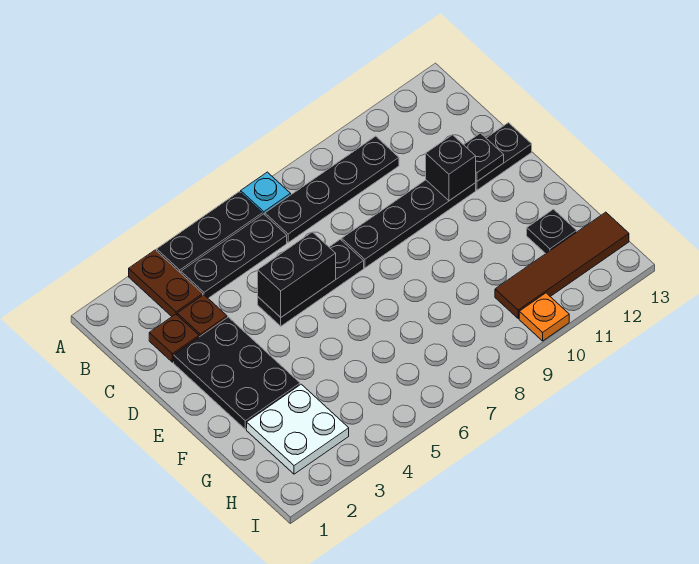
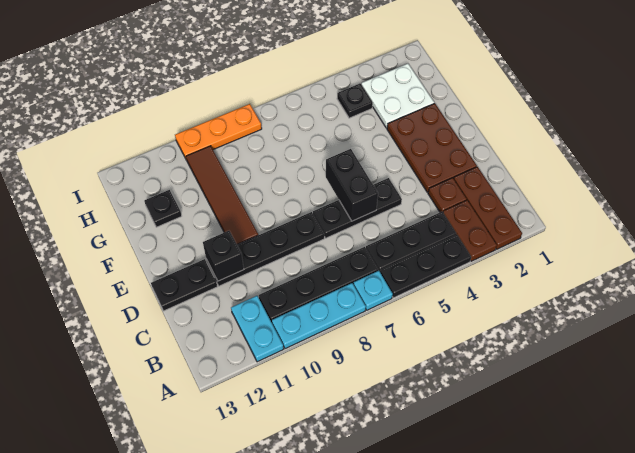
none -> cyan plate A8:A10 level 1
none -> cyan plate A11:B11 level 1
brown plate C2 level 1 -> brown plate A2:C2 level 1
black plate D2:F3 level 1 -> brown plate D2:F3 level 1
black brick D5:D6 level 2 -> black brick D6:E6 level 2
black plate D12 level 2 -> black plate H4 level 1
brown tile H10:H13 level 1 -> brown tile E10:H10 level 1
orange plate I10 level 1 -> orange plate I8:I10 level 1

